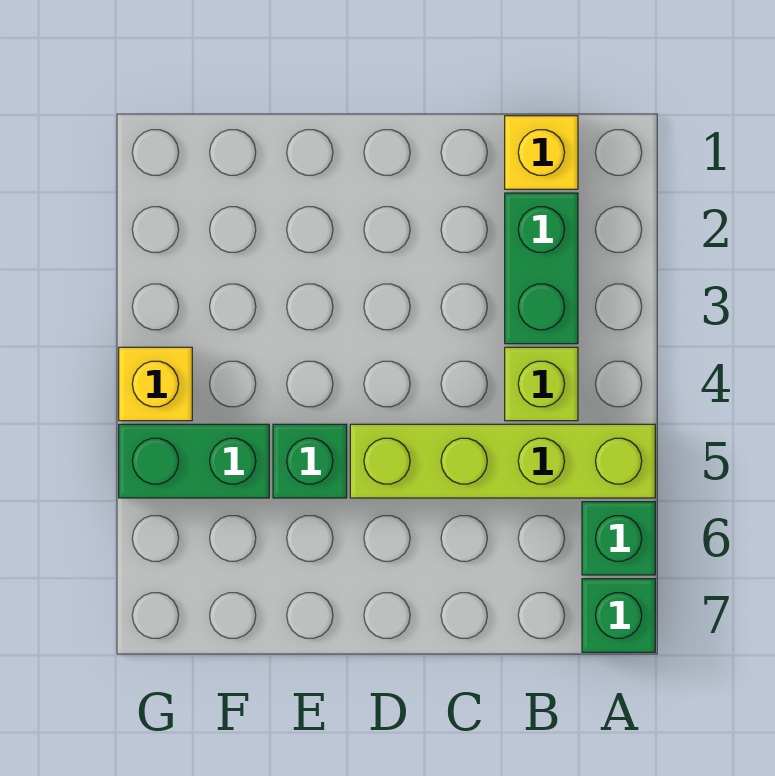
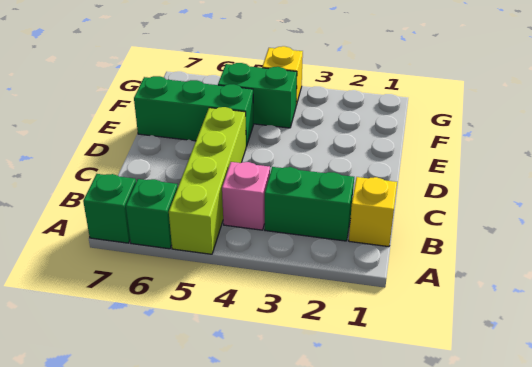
lime brick B4 level 1 -> pink brick B4 level 1
green brick E5 level 1 -> green brick E5:E7 level 1
green brick F5:G5 level 1 -> green brick F4:F5 level 1

